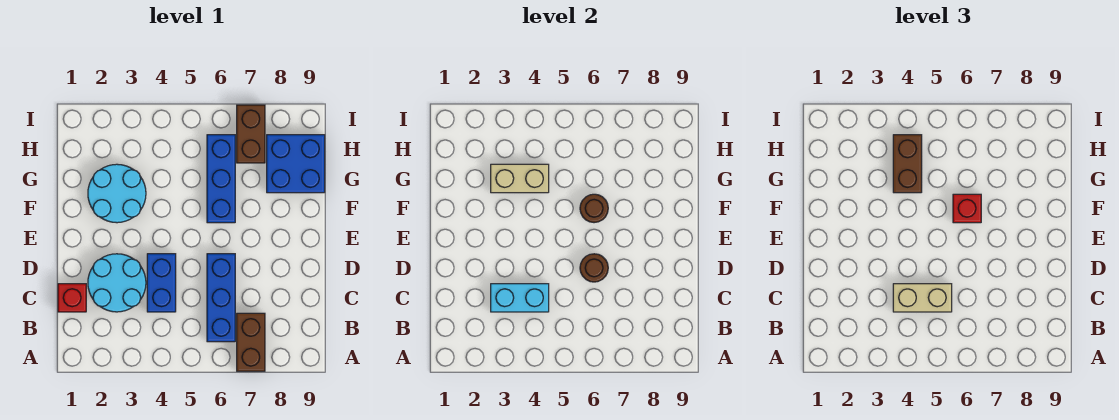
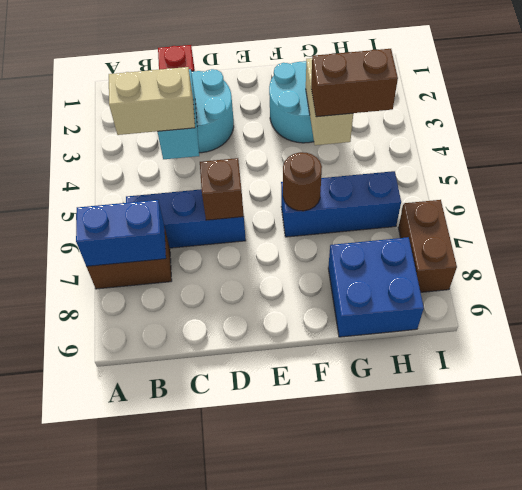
blue brick C4:D4 level 1 -> blue brick A7:B7 level 2
tan brick C4:C5 level 3 -> tan brick B4:C4 level 3
brown round brick D6 level 2 -> brown brick D6 level 2
red brick F6 level 3 -> none
brown brick H7:I7 level 1 -> brown brick I7:I8 level 1

